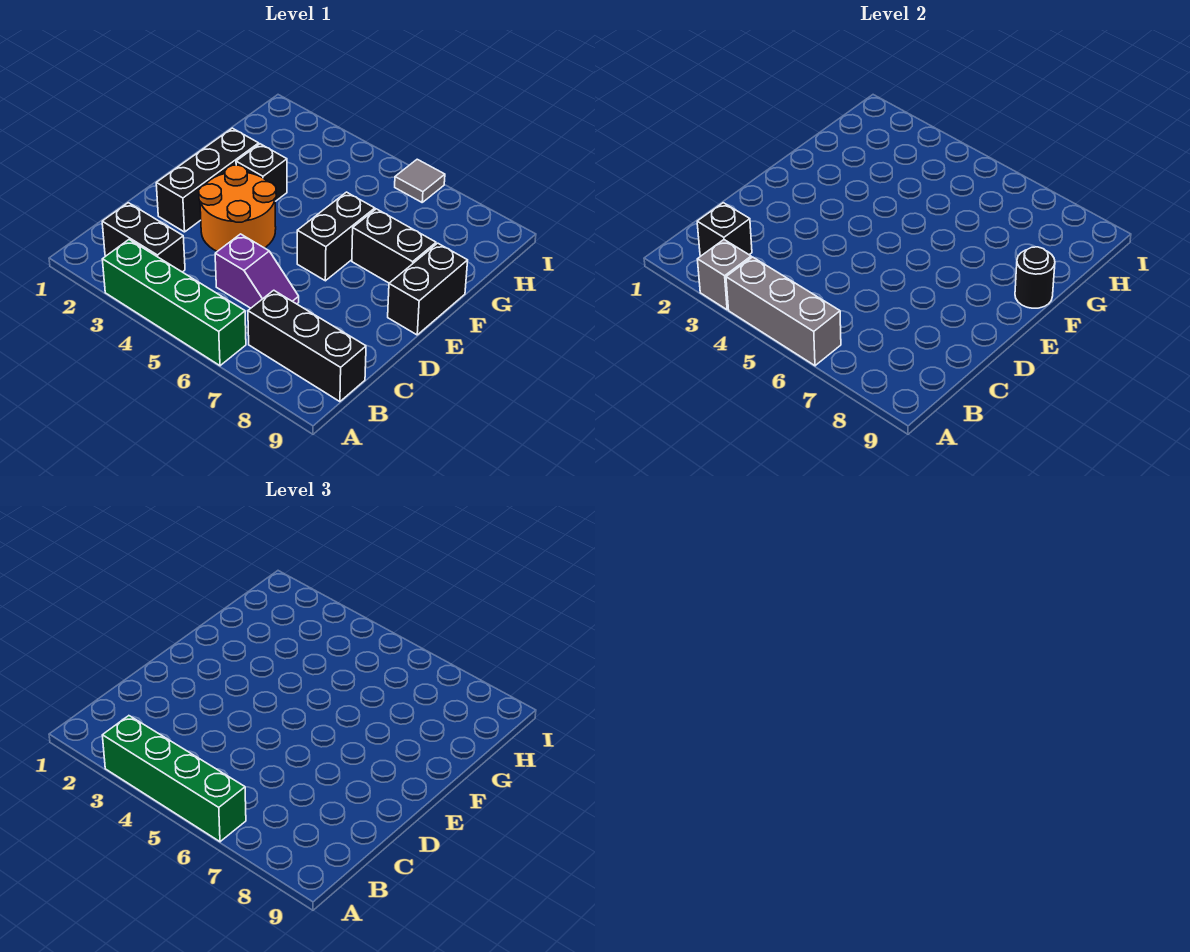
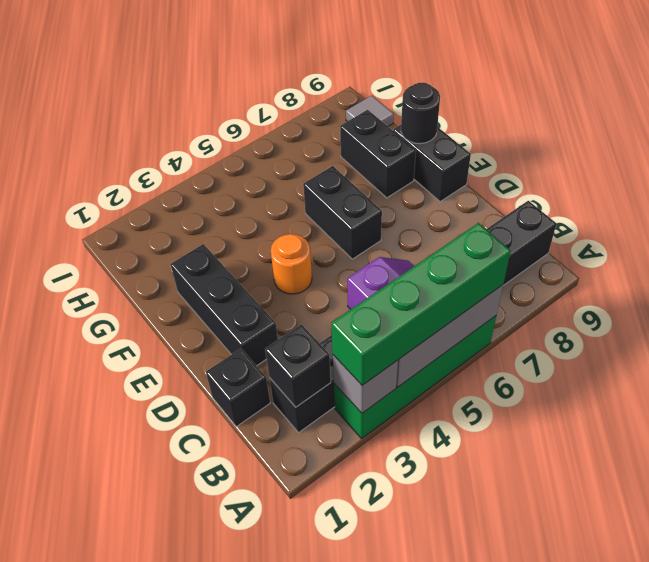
orange round brick D3:E4 level 1 -> orange round brick E4 level 1
black brick F3 level 1 -> black brick C1 level 1
black brick F7:F8 level 1 -> black brick F8:G8 level 1
grey tile I6 level 1 -> grey tile H9 level 1

